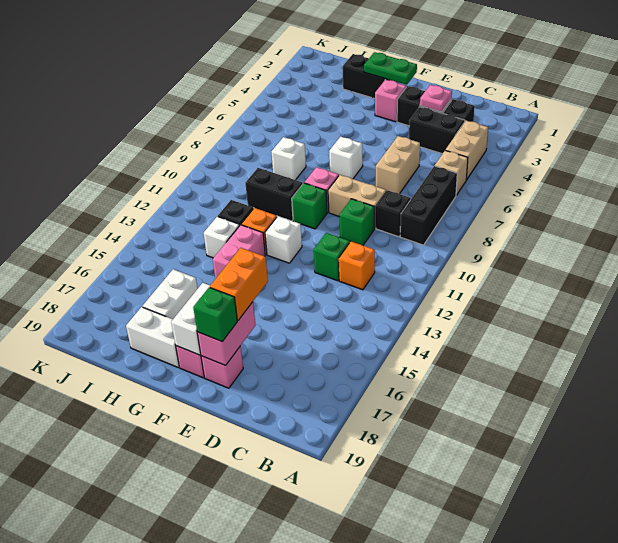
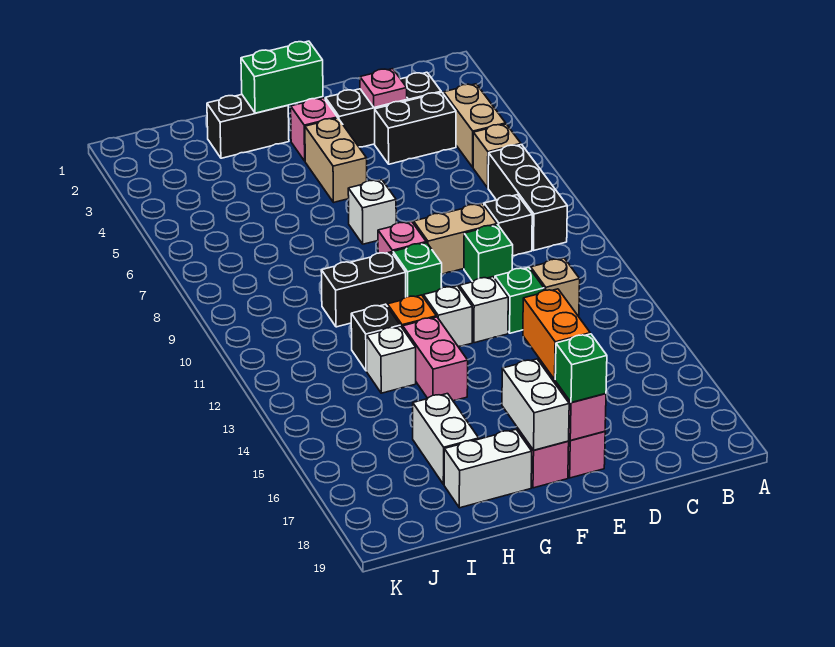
orange brick C12 level 1 -> tan brick C12 level 1
tan brick D6:D7 level 1 -> tan brick F4:F5 level 1
green plate F2:G2 level 2 -> green brick F2:G2 level 2
white brick H8 level 1 -> white brick E12 level 1

